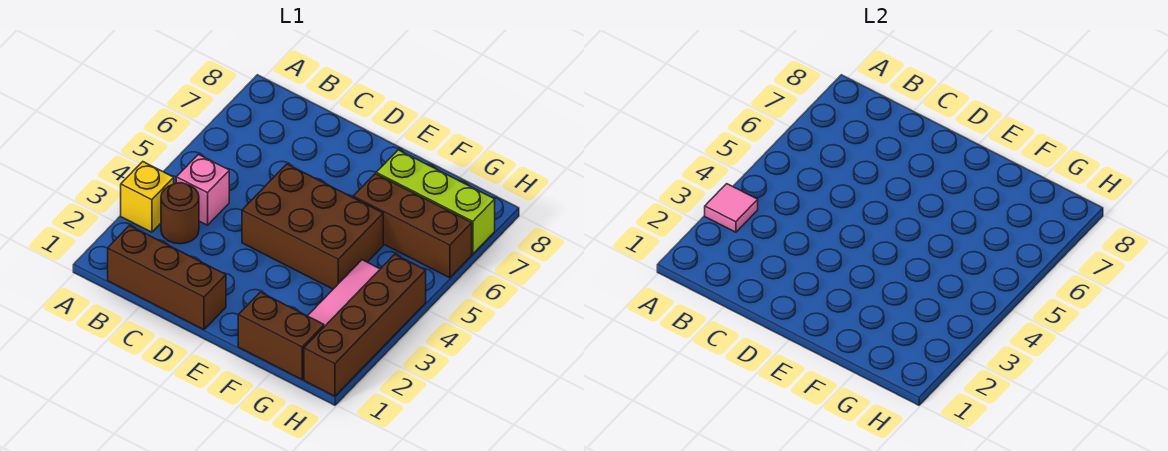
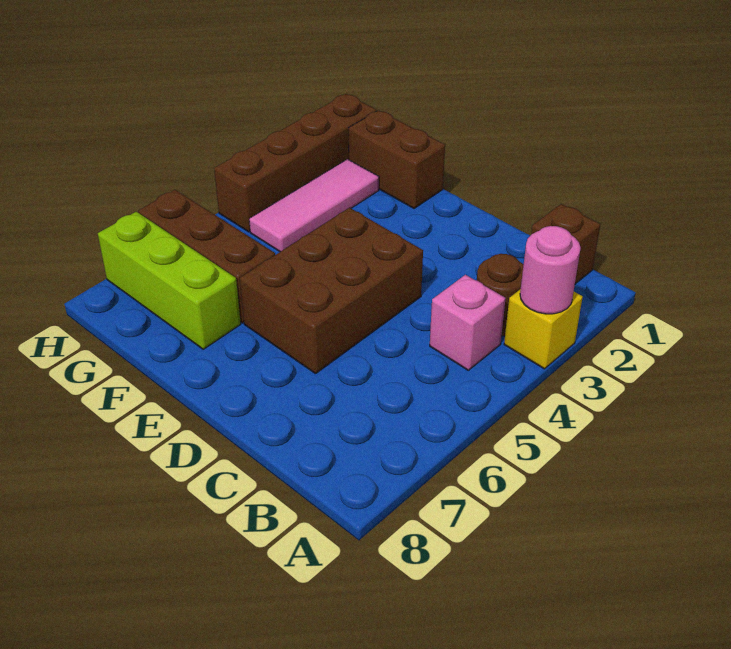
pink tile A3 level 2 -> pink round brick A3 level 2
brown brick B1:D1 level 1 -> brown brick B1 level 1
brown brick D4:F5 level 1 -> brown brick D4:E6 level 1

